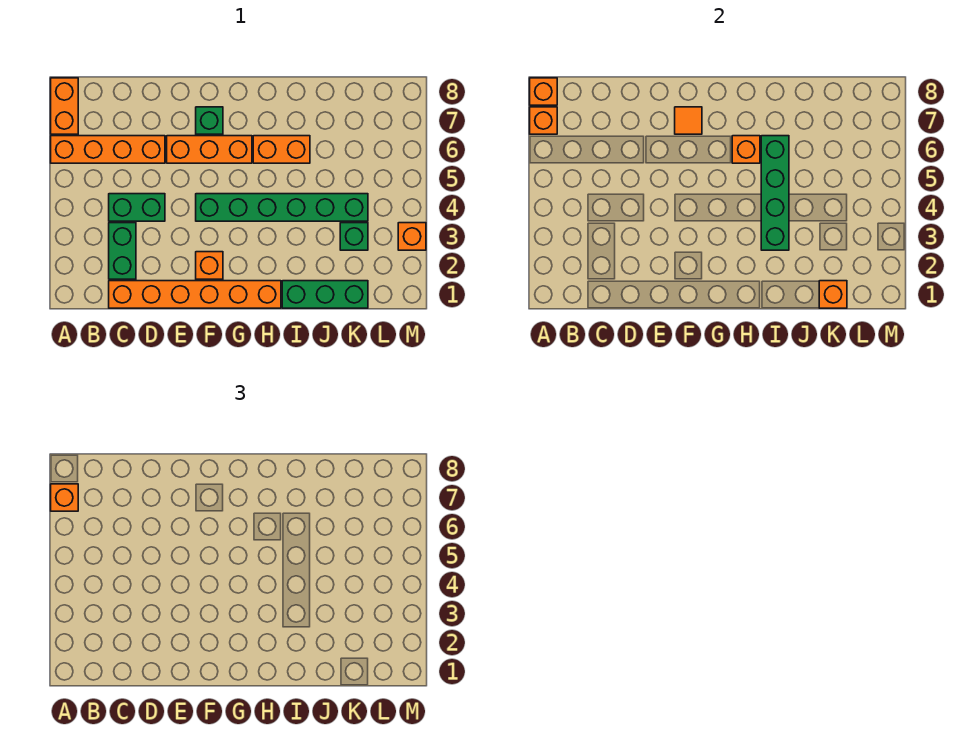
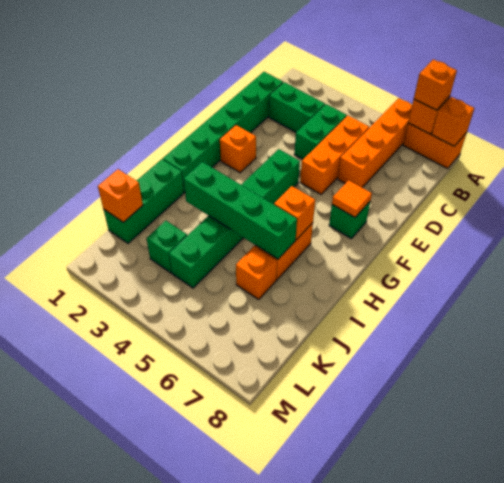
orange brick C1:H1 level 1 -> green brick C1:H1 level 1
orange brick E6:G6 level 1 -> orange brick C5:E5 level 1
orange brick M3 level 1 -> orange brick J6 level 1

